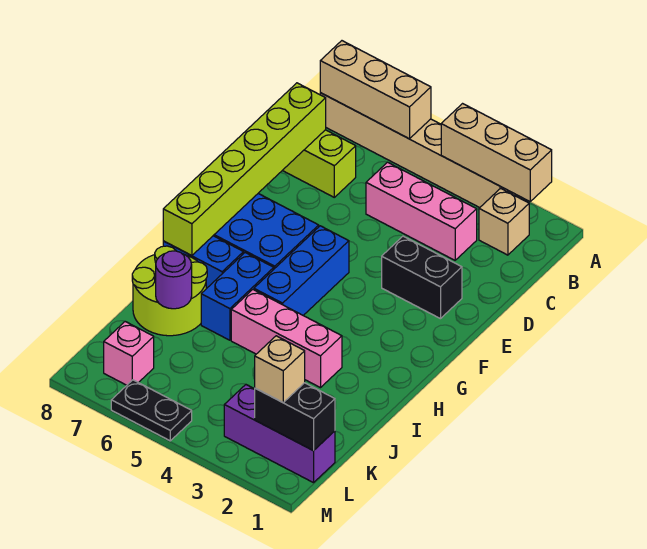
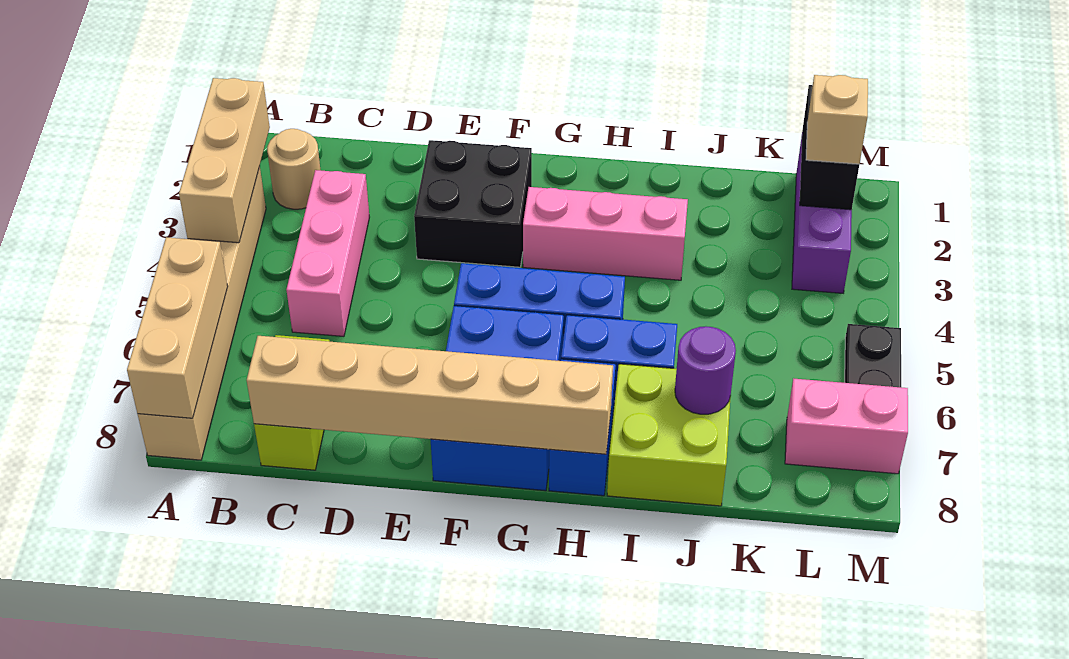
tan brick B2 level 1 -> tan round brick B2 level 1
lime brick C8:H8 level 2 -> tan brick C8:H8 level 2
black brick E2:E3 level 1 -> black brick E2:F3 level 1
pink brick I3:I5 level 1 -> pink brick G3:I3 level 1
lime round brick I7:J8 level 1 -> lime brick I7:J8 level 1
pink brick L7 level 1 -> pink brick L7:M7 level 1

